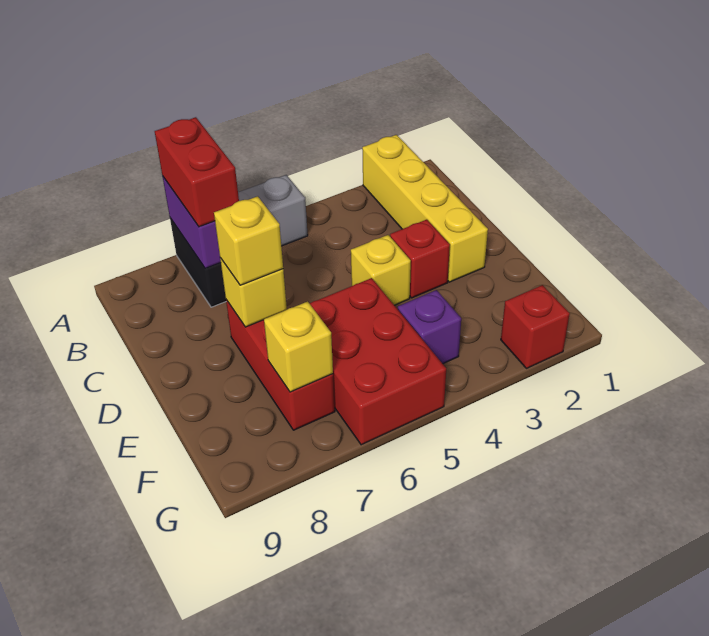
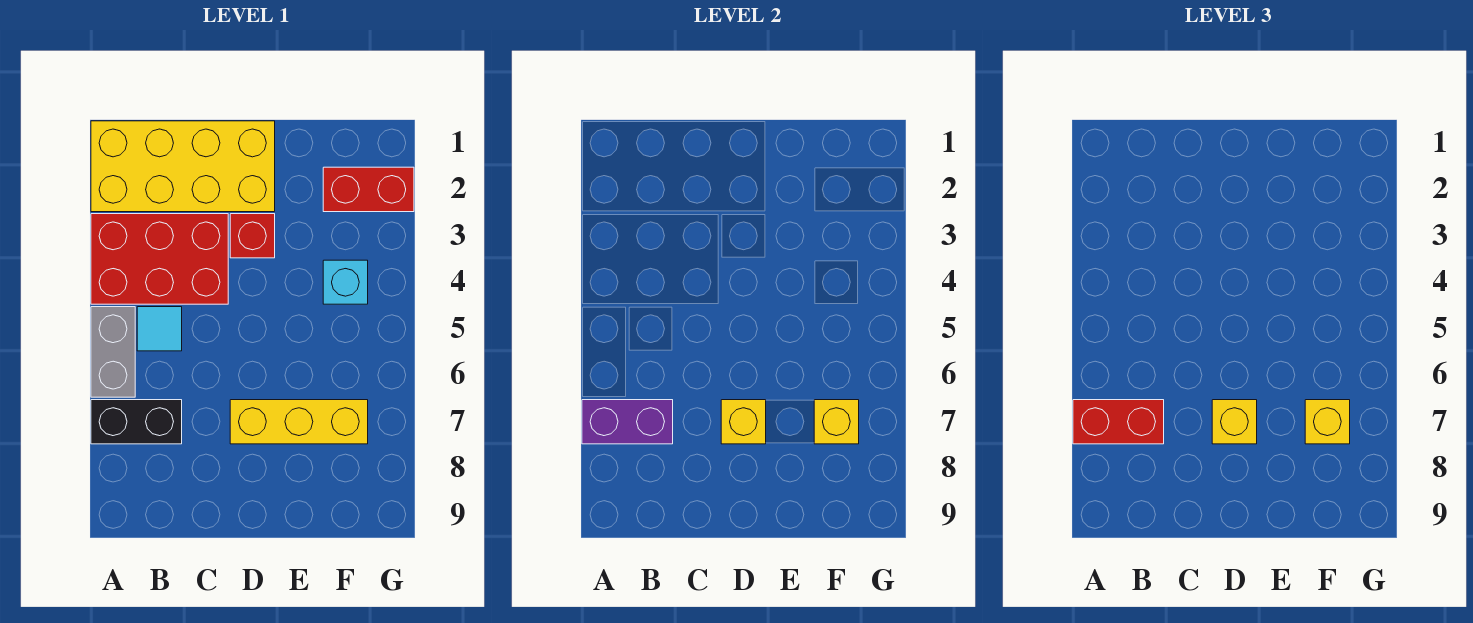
yellow brick A2:D2 level 1 -> yellow brick A1:D2 level 1
none -> cyan tile B5 level 1
yellow brick D4 level 1 -> yellow brick F7 level 3
red brick D7:F7 level 1 -> yellow brick D7:F7 level 1
red brick E5:G6 level 1 -> red brick A3:C4 level 1
purple brick F4 level 1 -> cyan brick F4 level 1
red brick G2 level 1 -> red brick F2:G2 level 1

